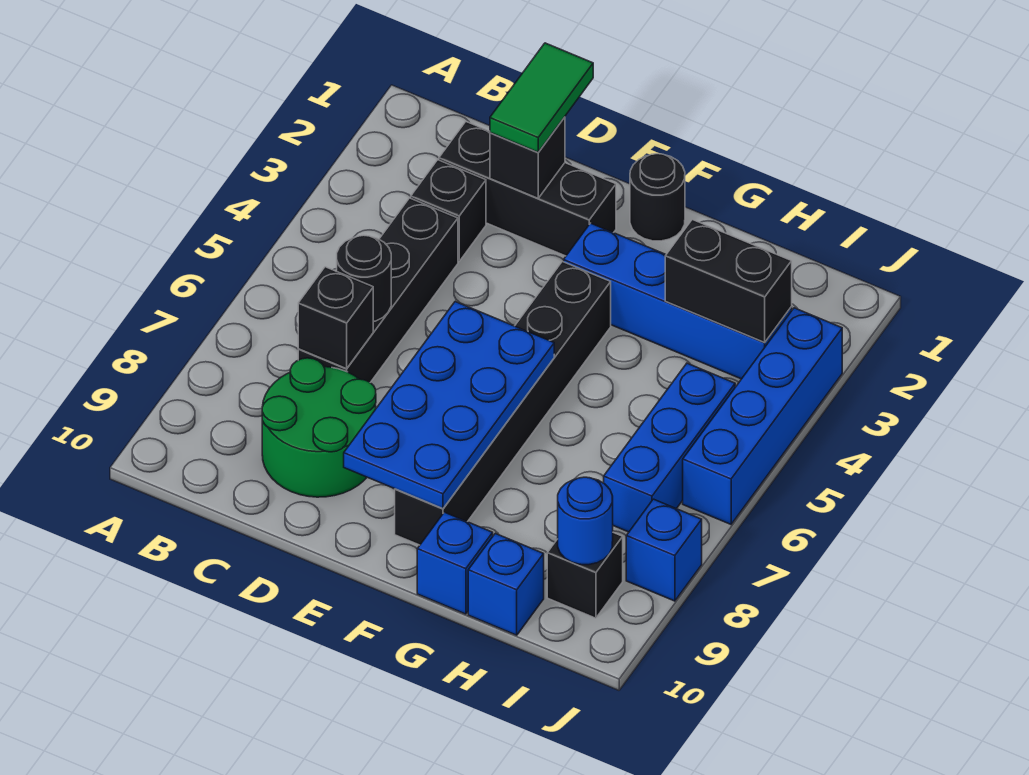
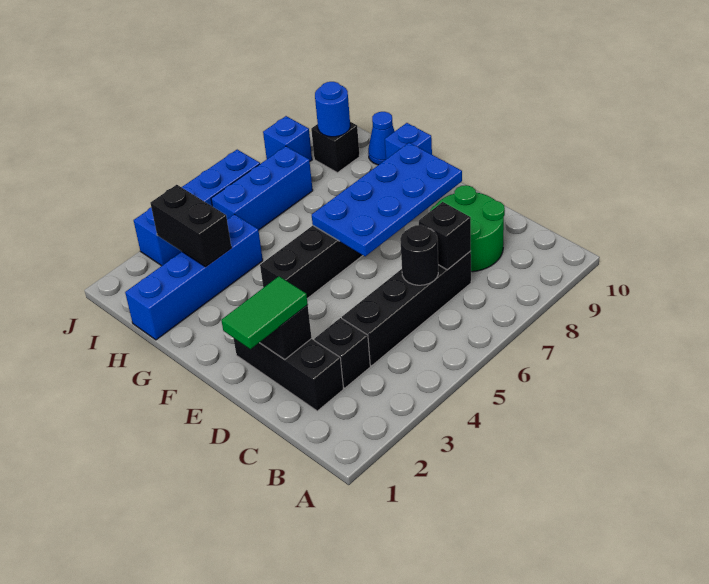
black round brick F1 level 1 -> none
blue brick F3:I3 level 1 -> blue brick H1:H4 level 1
blue brick H10 level 1 -> blue cone H10 level 1

